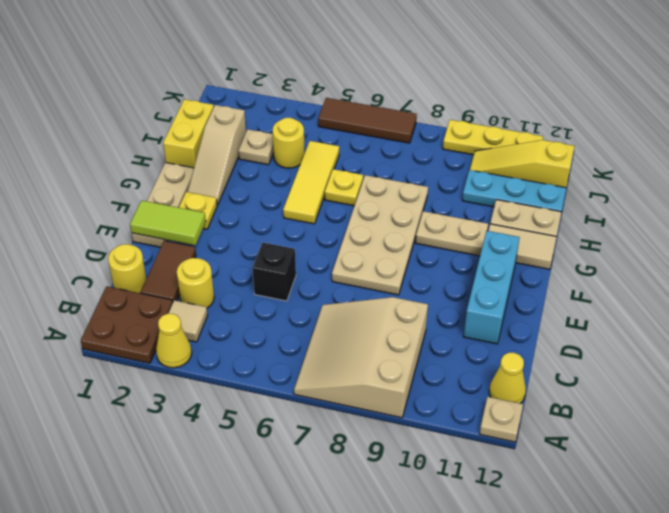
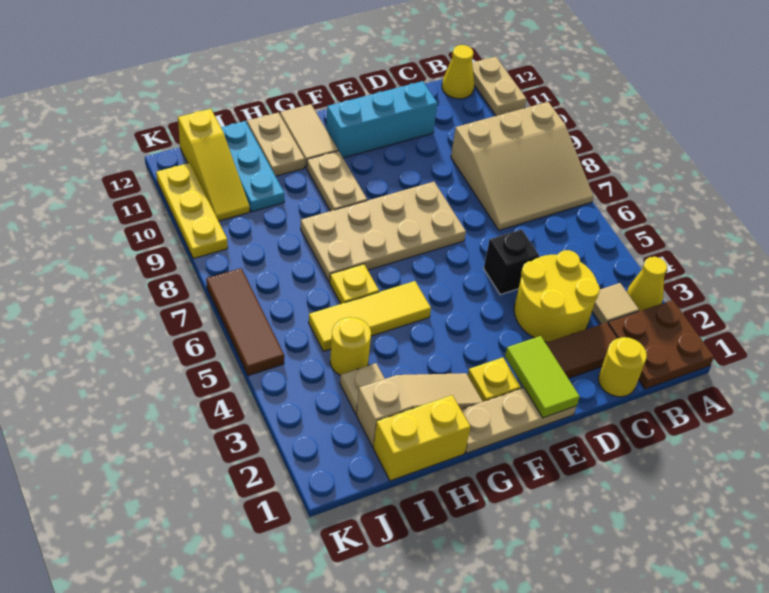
tan plate A12 level 1 -> tan plate A11:A12 level 1
yellow round brick C3 level 1 -> yellow round brick C3:D4 level 1

